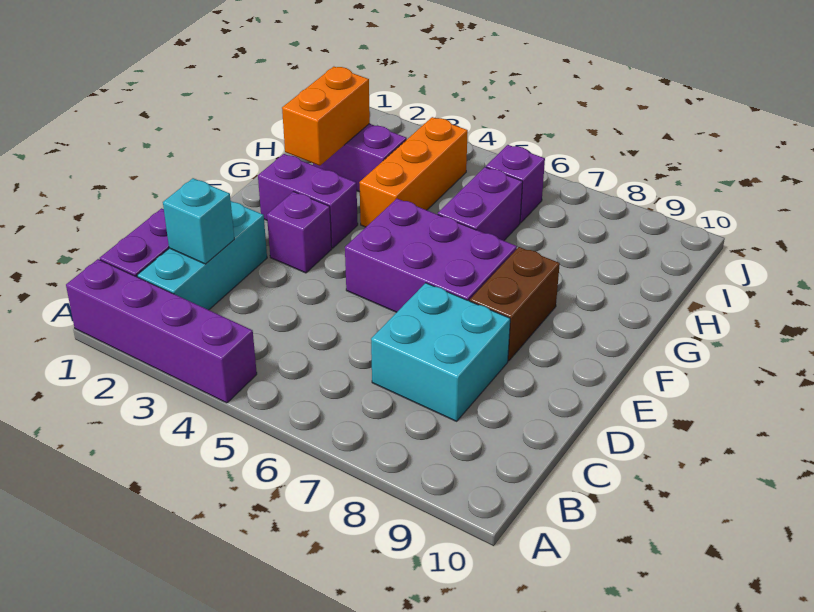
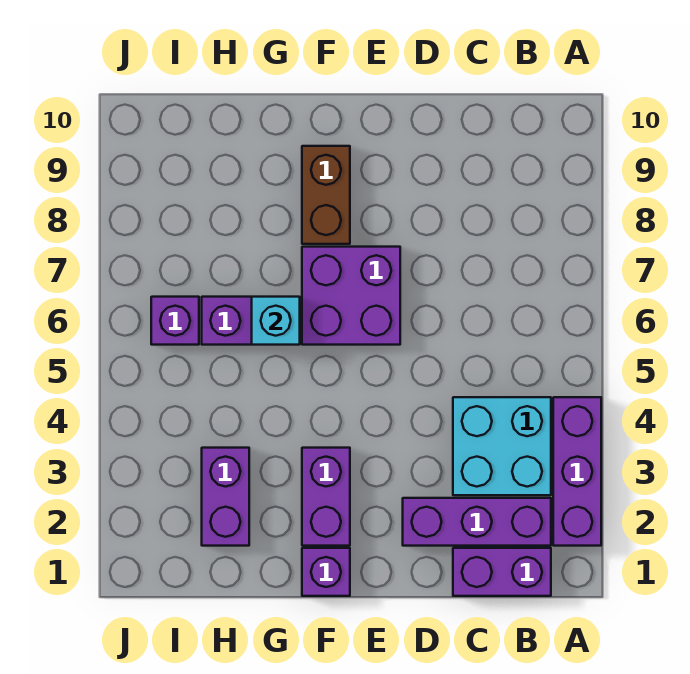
purple brick A1:A4 level 1 -> purple brick A2:A4 level 1
cyan brick B2:D2 level 1 -> purple brick B2:D2 level 1
cyan brick C2 level 2 -> cyan brick G6 level 2
cyan brick C7:D8 level 1 -> cyan brick B3:C4 level 1
purple brick E3 level 1 -> purple brick F1 level 1
purple brick E5:F7 level 1 -> purple brick E6:F7 level 1
brown brick E8:F8 level 1 -> brown brick F8:F9 level 1
orange brick G2:H2 level 2 -> none
orange brick G4:I4 level 1 -> none

